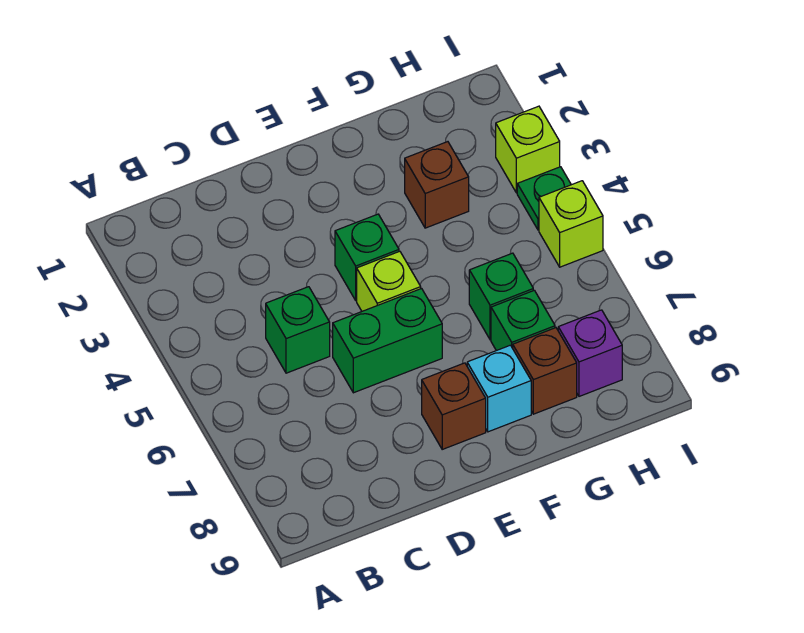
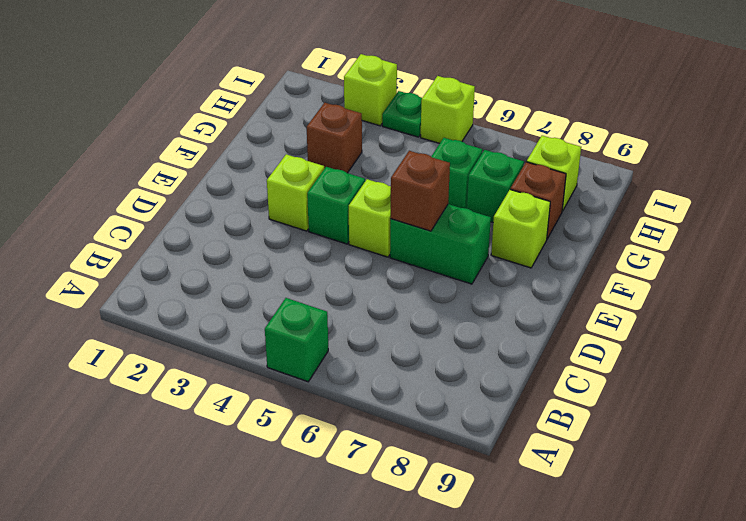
green brick C5 level 1 -> green brick A5 level 1
green brick D6:E6 level 1 -> green brick E6:E7 level 1
none -> lime brick E3 level 1
brown brick E8 level 1 -> brown brick E6 level 2
cyan brick F8 level 1 -> lime brick F8 level 1
purple brick H8 level 1 -> lime brick H8 level 1

